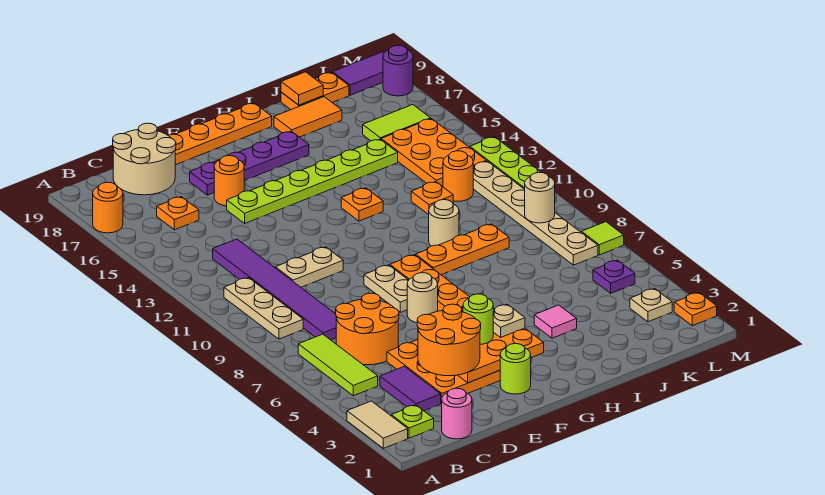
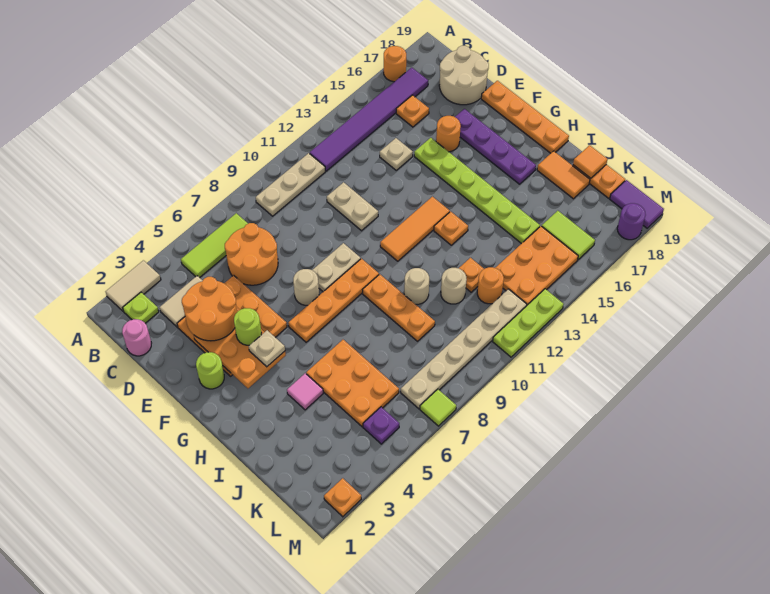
purple tile C3:C4 level 1 -> tan tile C3:C4 level 1
purple tile C8:C13 level 1 -> purple tile B12:B17 level 1
none -> orange tile G11:G13 level 1
none -> orange plate I5:K6 level 1
tan plate L3 level 1 -> tan plate D14 level 1
tan round brick L9 level 2 -> tan round brick J11 level 1

